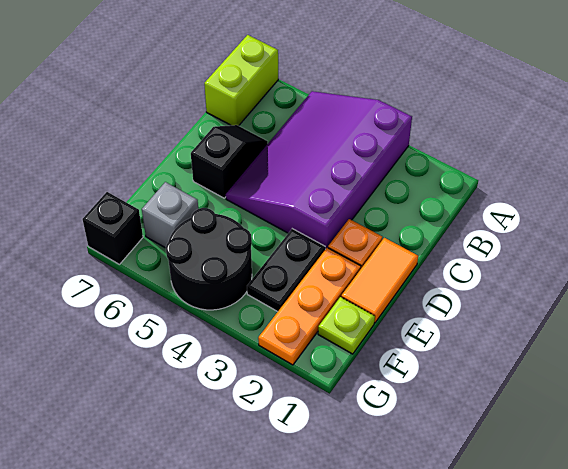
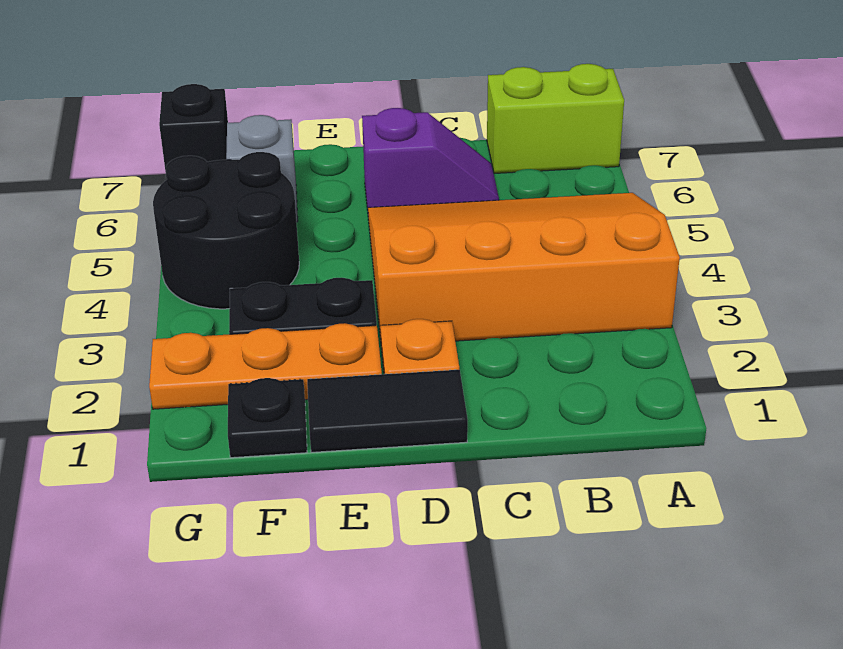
purple slope A3:D5 level 1 top 3 -> orange slope A3:D5 level 1 top 3
black slope C6:D6 level 1 top D -> purple slope C6:D6 level 1 top D
orange tile D1:E1 level 1 -> black tile D1:E1 level 1
lime plate F1 level 1 -> black plate F1 level 1

